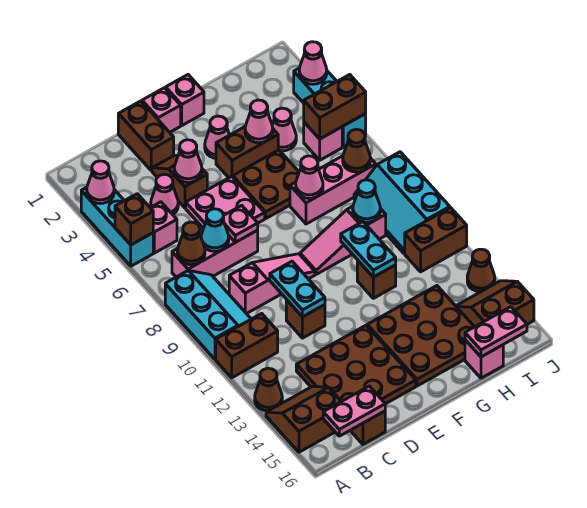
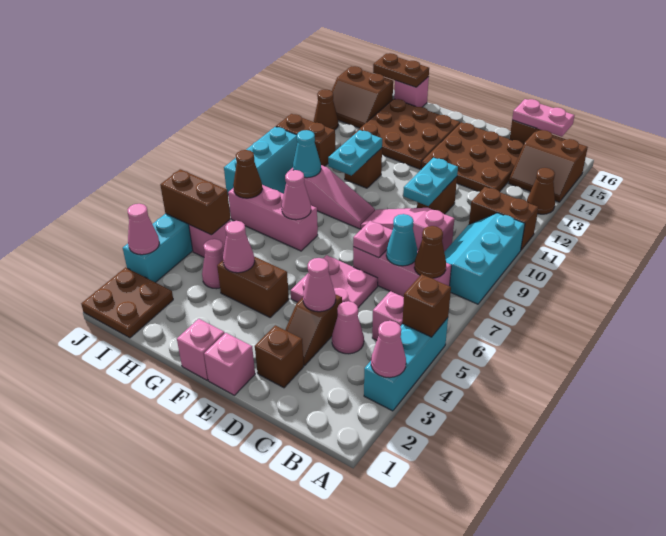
brown brick D1:D2 level 1 -> brown brick D2 level 1
pink cone F3 level 1 -> none
brown plate F5:G6 level 1 -> brown plate I1:J2 level 1
pink plate H16:I16 level 2 -> brown plate H16:I16 level 2

